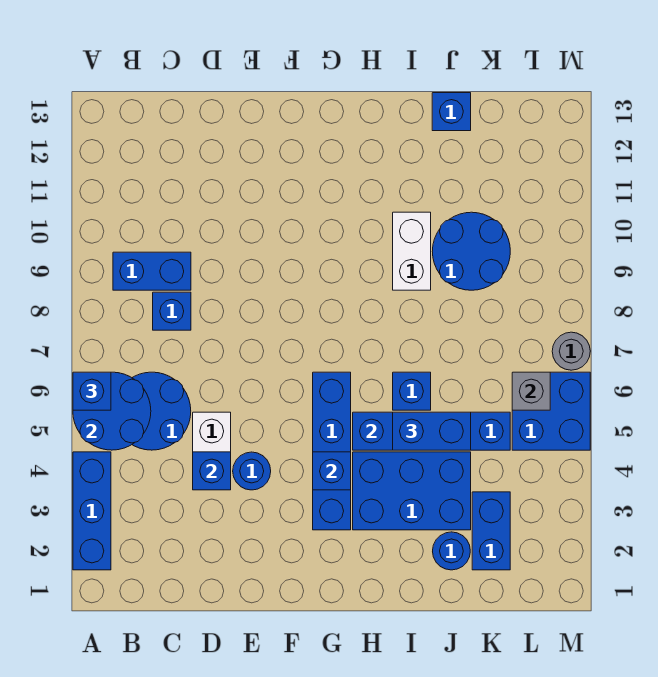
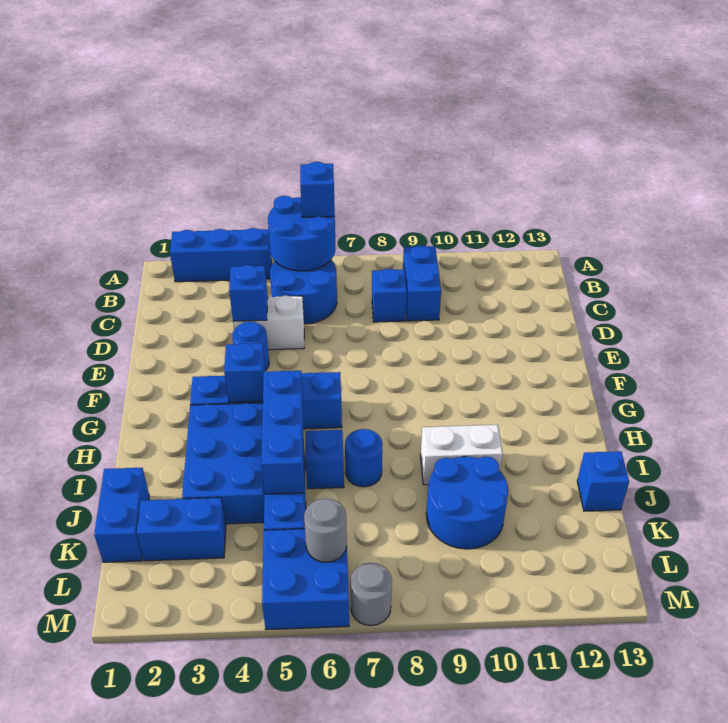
blue brick I5:J5 level 3 -> blue brick J1:K1 level 1
blue round brick J2 level 1 -> blue round brick I7 level 1
grey brick L6 level 2 -> grey round brick L6 level 2

